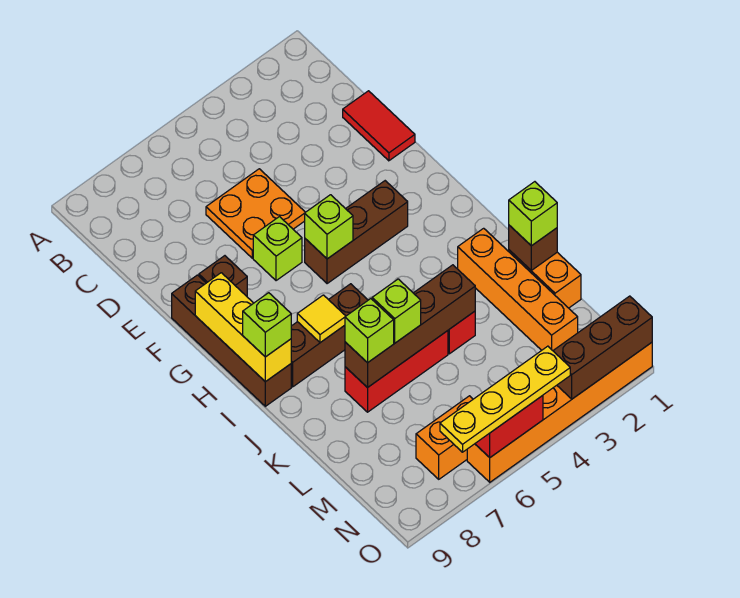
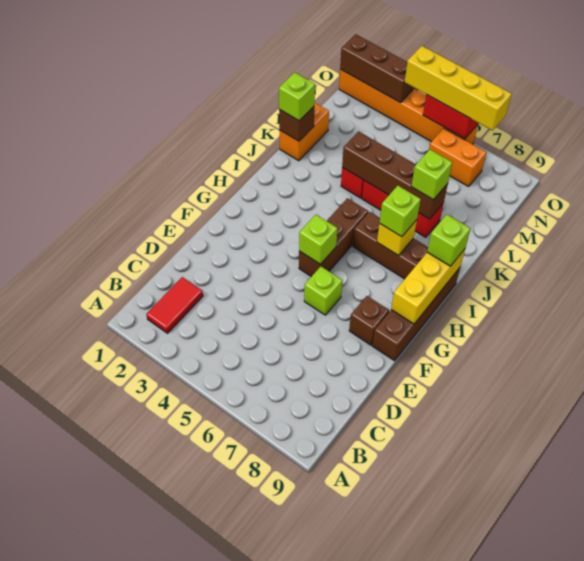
red tile D1:E1 level 1 -> red tile B2:C2 level 1
orange plate D5:E6 level 1 -> none
brown brick G3:G5 level 1 -> brown brick G5:I5 level 1
yellow tile I7 level 2 -> yellow brick I7 level 2
orange brick J2:M2 level 1 -> none
lime brick K6 level 3 -> lime brick I7 level 3
yellow plate O4:O7 level 3 -> yellow brick O4:O7 level 3

